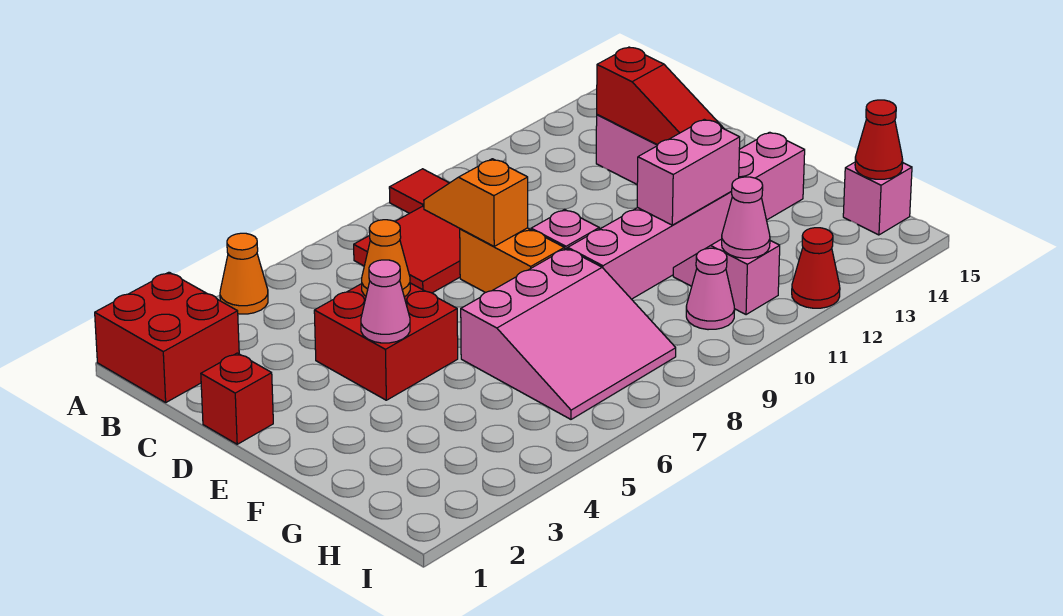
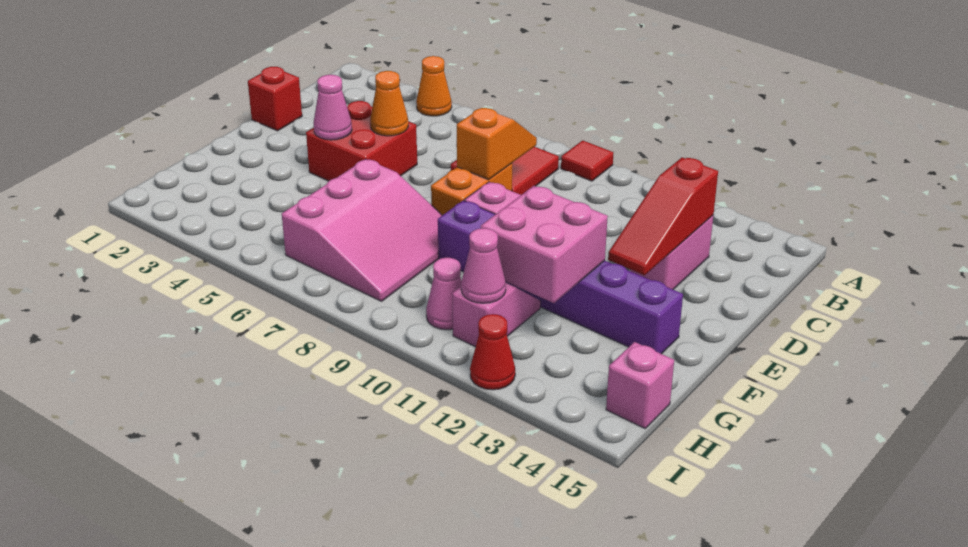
red brick A1:B2 level 1 -> none
pink slope F6:H8 level 1 top F -> pink slope F6:H8 level 1 top 6
pink brick F9:F14 level 1 -> purple brick F9:F14 level 1
pink brick F11:F12 level 2 -> pink brick F11:G12 level 2
red cone H15 level 2 -> none

